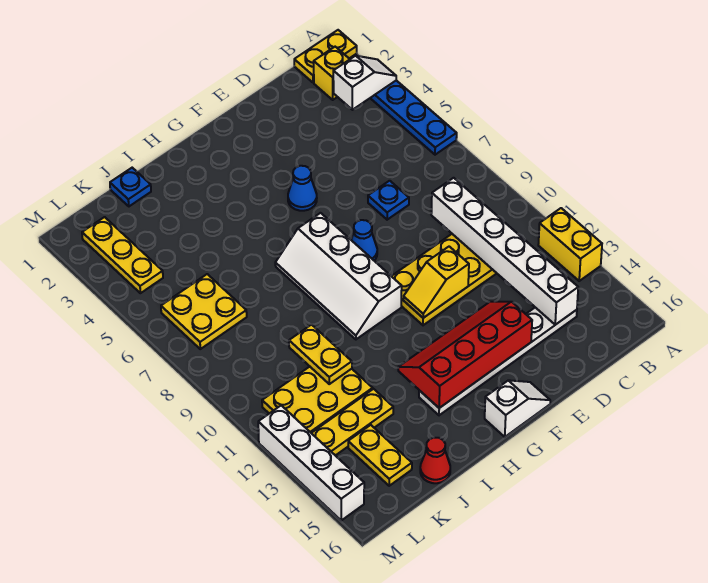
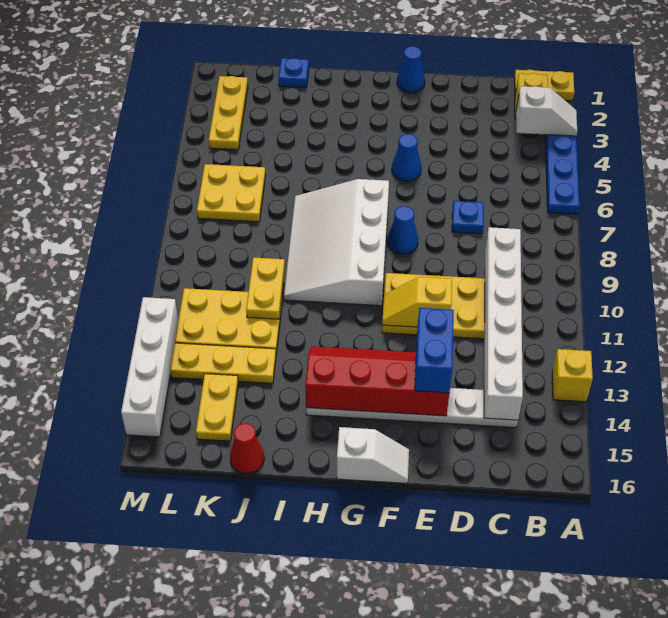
yellow brick A12:A13 level 1 -> yellow brick A13 level 1
none -> blue brick E13:E14 level 3
none -> blue cone F1 level 1
white slope G7:H10 level 1 top G -> white slope G7:I10 level 1 top G

